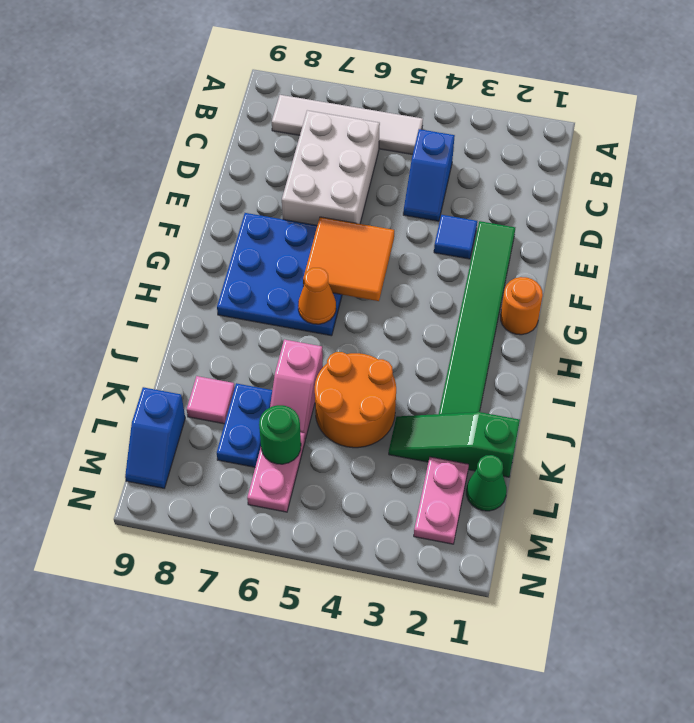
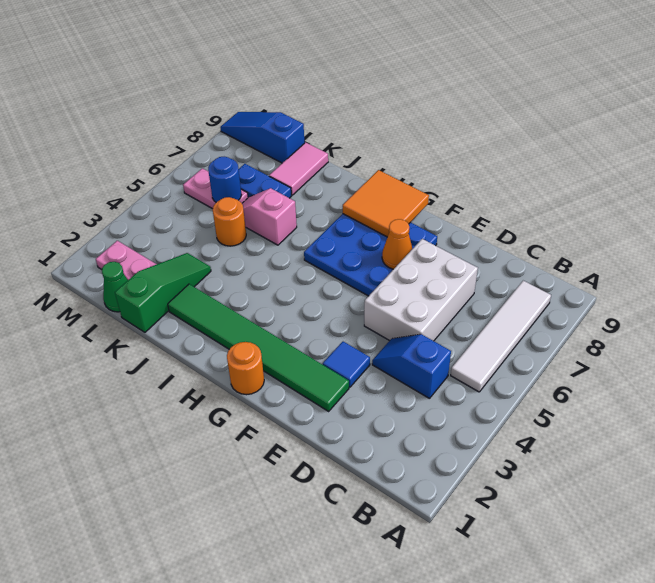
white brick C6:E7 level 1 -> white brick D5:E7 level 1
orange tile F5:G6 level 2 -> orange tile G8:H9 level 2
orange cone H6 level 2 -> orange cone F7 level 2
orange round brick J4:K5 level 1 -> orange round brick K5 level 1
pink tile K8 level 1 -> pink tile K8:K9 level 1
green round brick L6 level 2 -> blue round brick L6 level 2
blue slope L9:M9 level 1 top L -> blue slope L9:N9 level 1 top L

